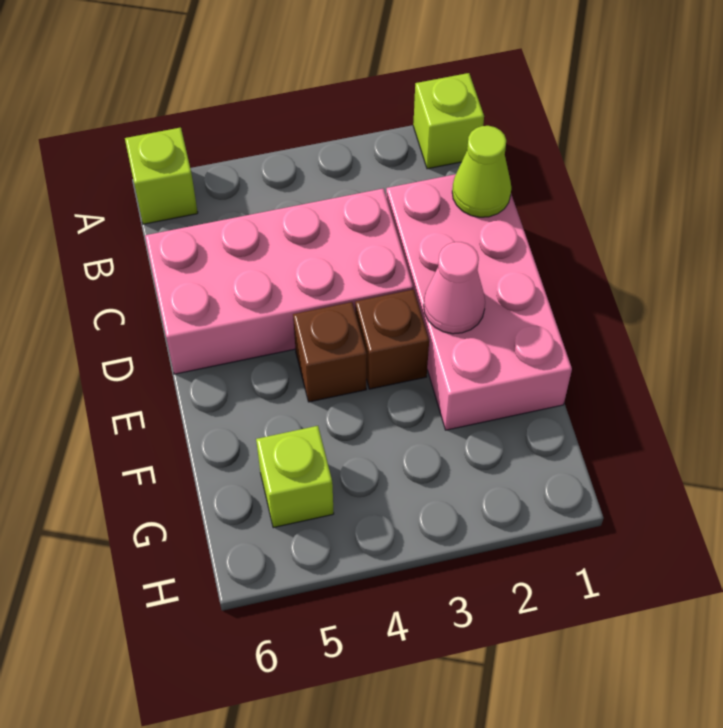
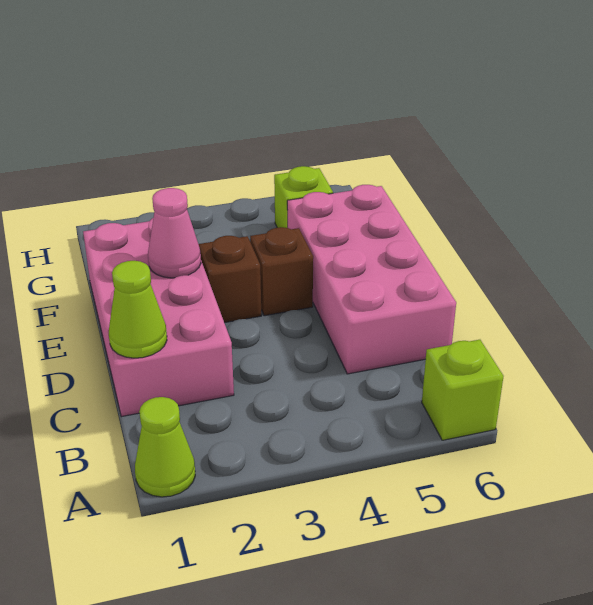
lime brick A1 level 1 -> lime cone A1 level 1
pink brick C3:D6 level 1 -> pink brick C5:F6 level 1

